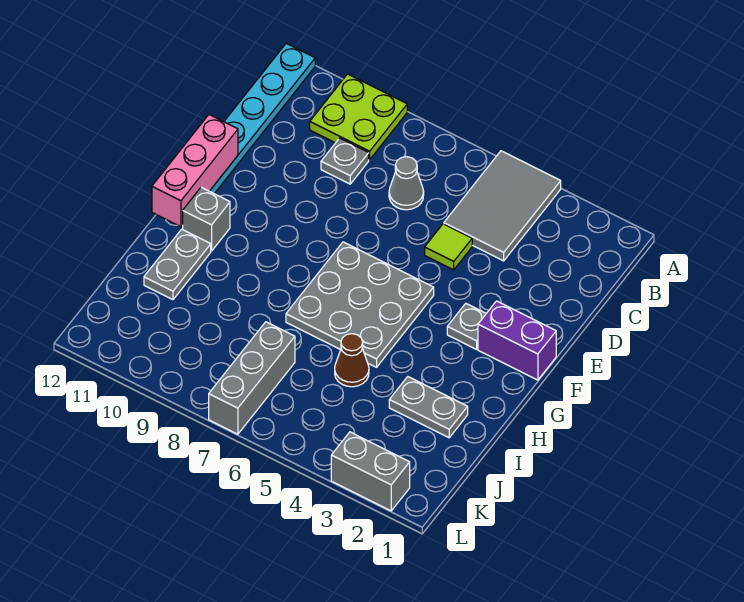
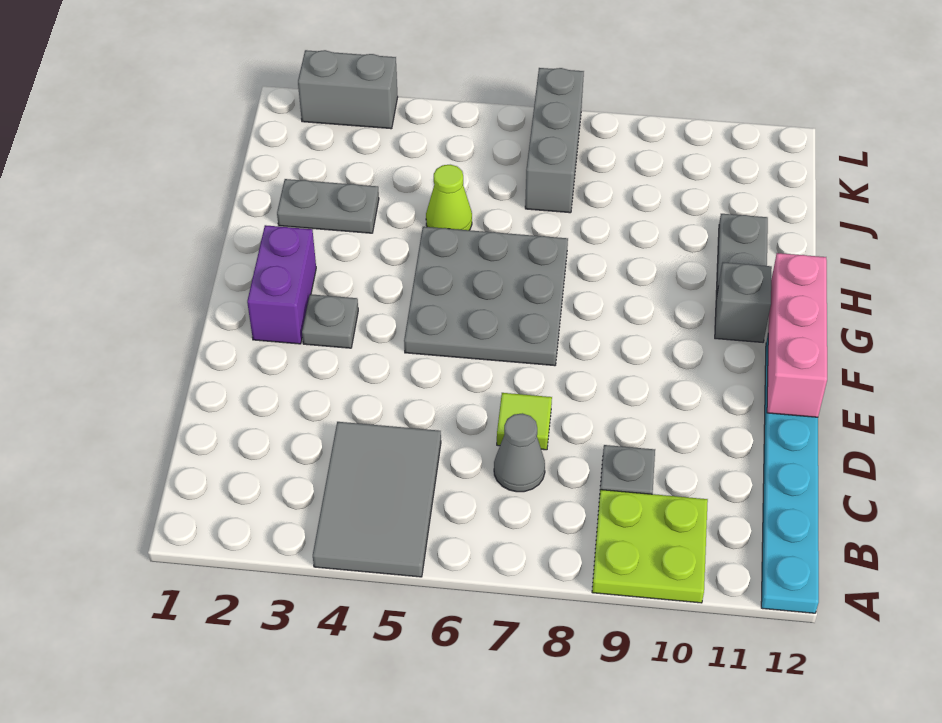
lime tile D5 level 1 -> lime tile D7 level 1
purple brick F1:F2 level 1 -> purple brick F2:G2 level 1
brown cone I5 level 1 -> lime cone I5 level 1

